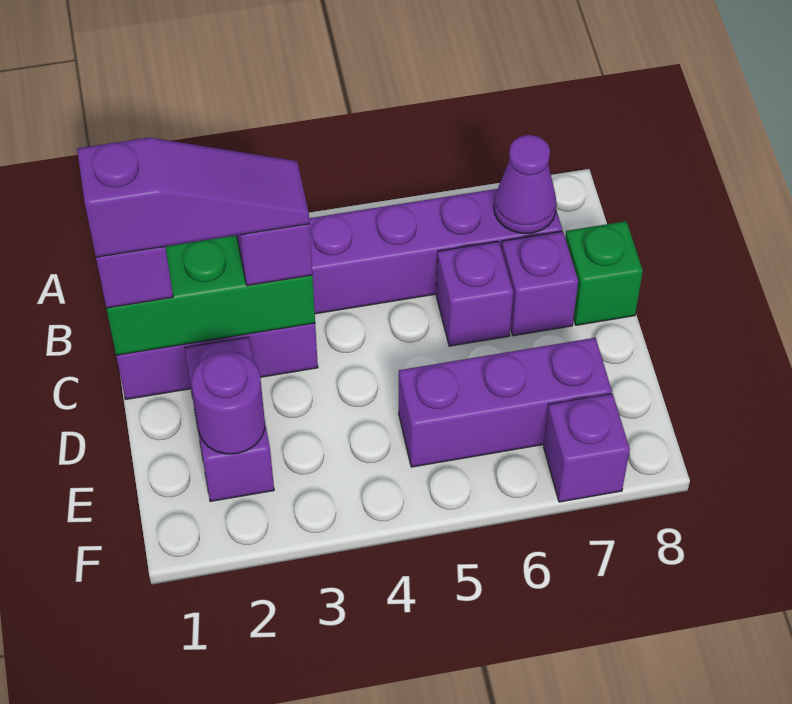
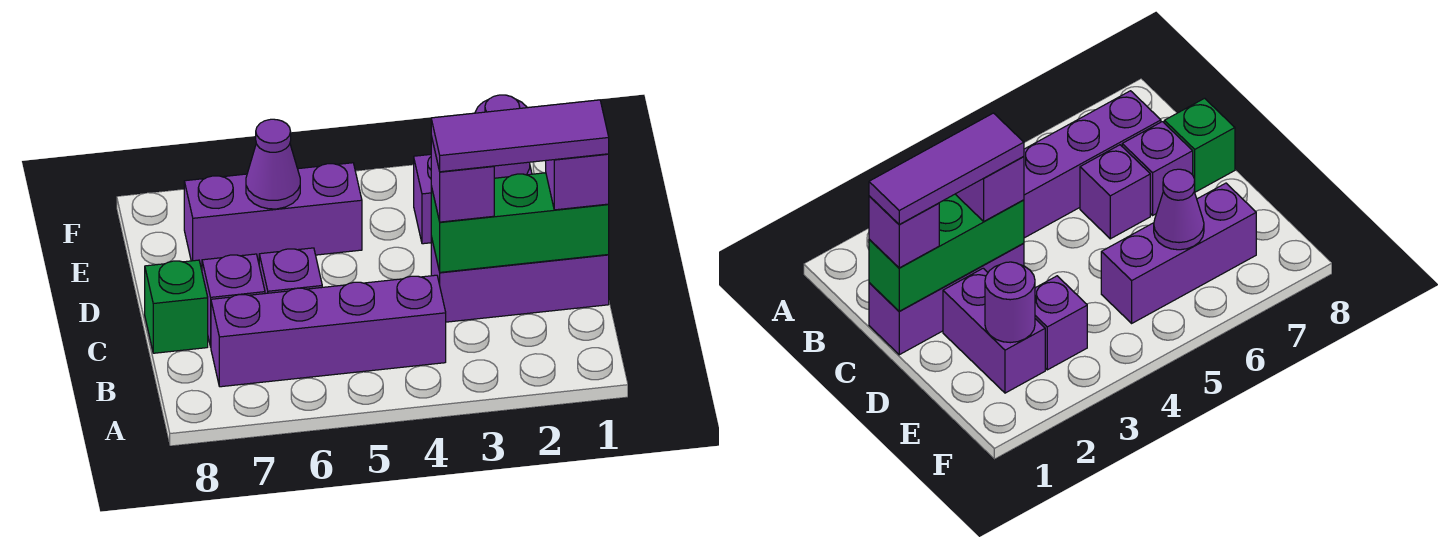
purple cone B7 level 2 -> purple cone E6 level 2
purple slope C1:C3 level 4 top 1 -> purple tile C1:C3 level 4
purple brick F7 level 1 -> purple brick E3 level 1

